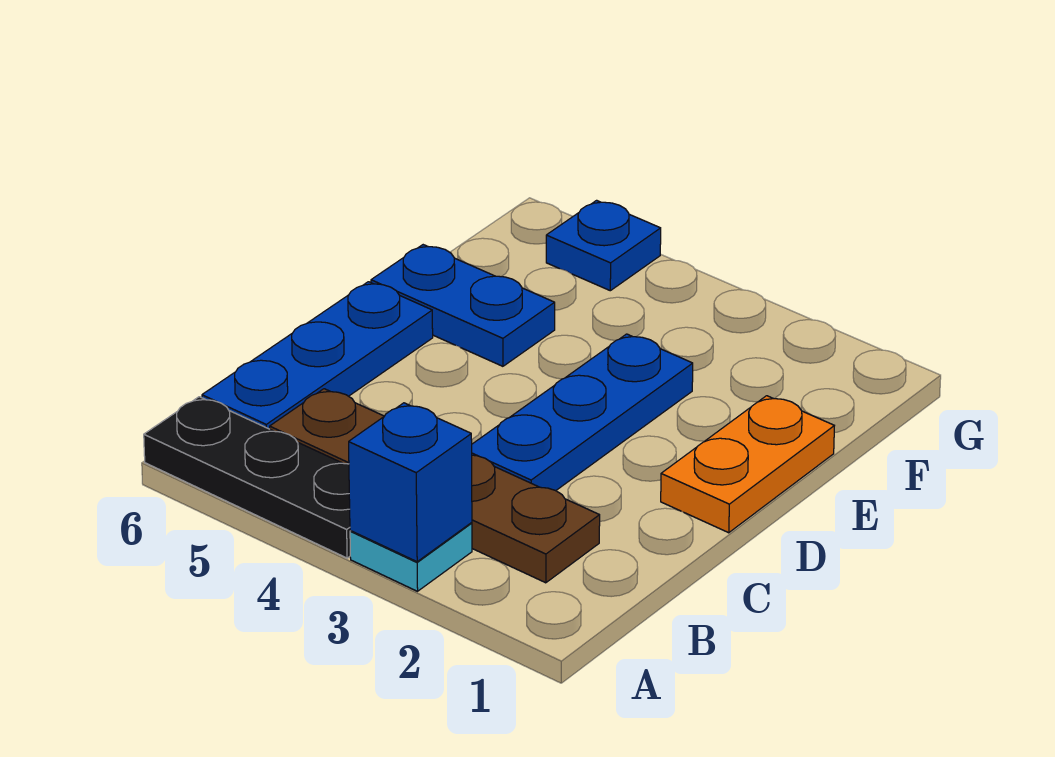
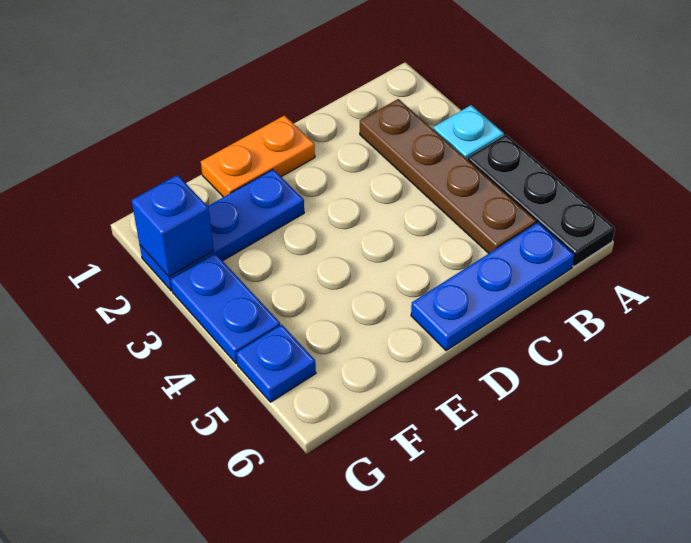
blue brick A3 level 2 -> blue brick G2 level 2
blue plate C3:E3 level 1 -> blue plate E2:G2 level 1
blue plate E5:E6 level 1 -> blue plate G3:G4 level 1

